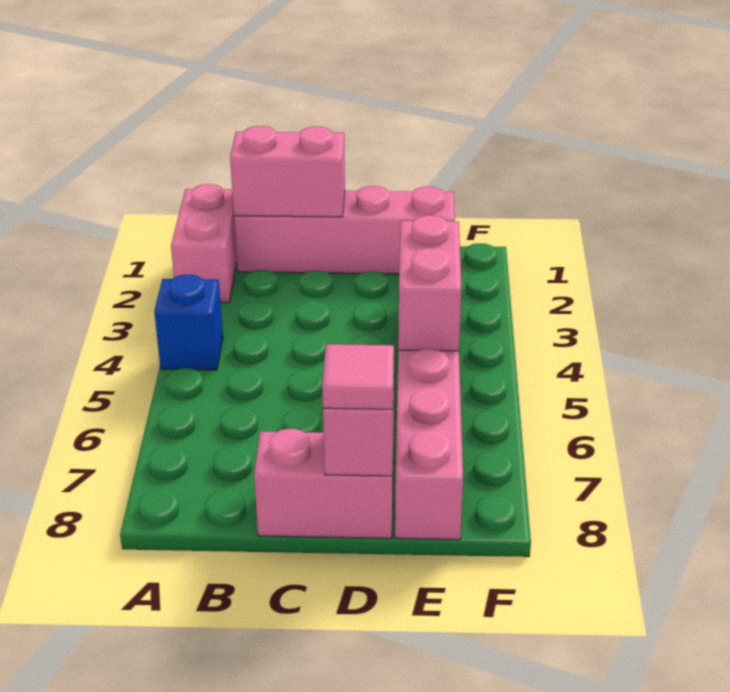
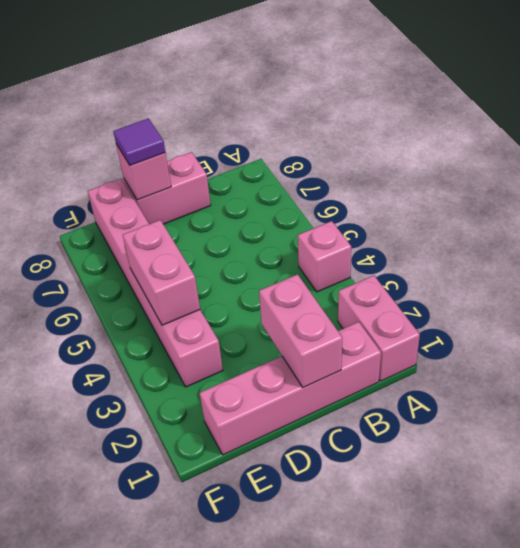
blue brick A4 level 1 -> pink brick A4 level 1
pink brick B1:C1 level 2 -> pink brick C1:C2 level 2
pink tile D8 level 3 -> purple tile D8 level 3

